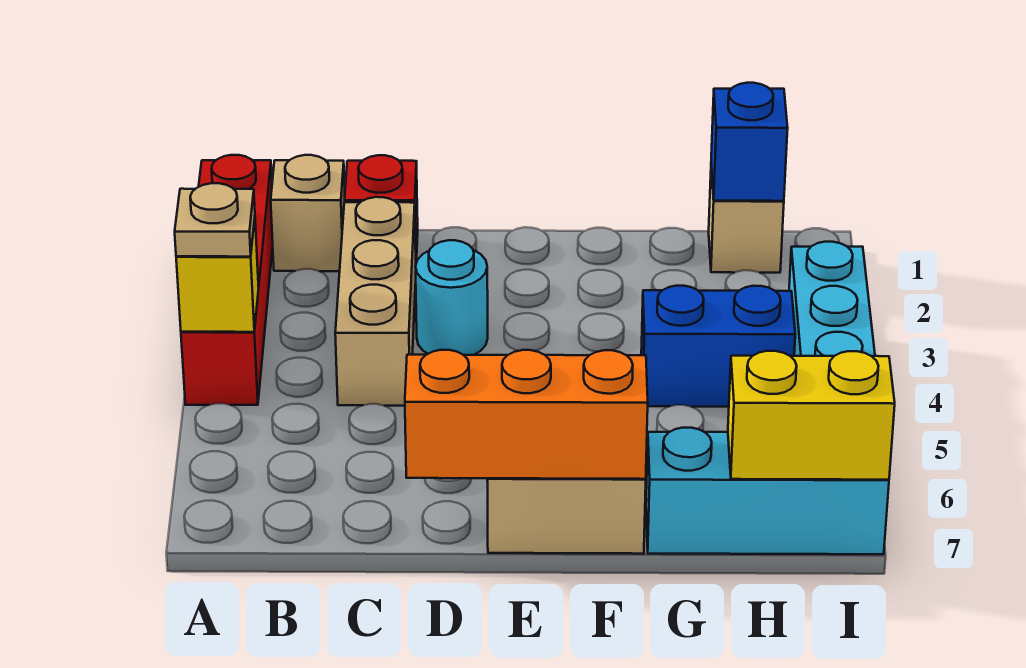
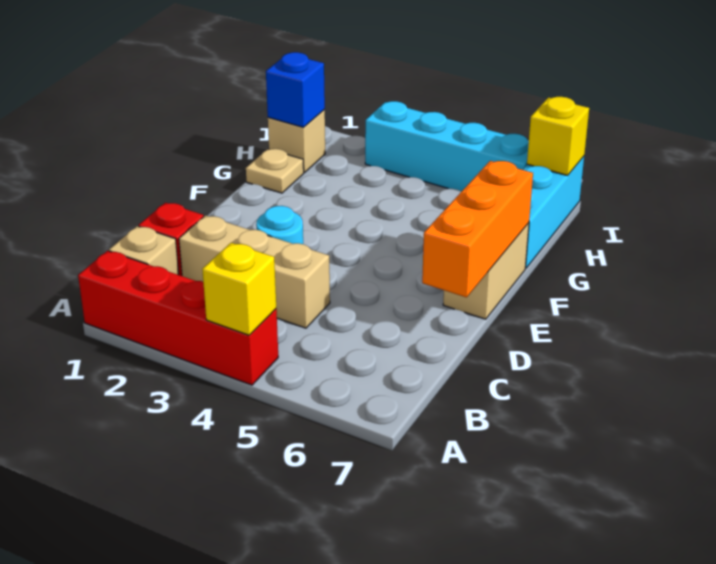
tan plate A4 level 3 -> tan plate G1 level 1
blue brick G4:H4 level 1 -> none
yellow brick H7:I7 level 2 -> yellow brick I7 level 2

